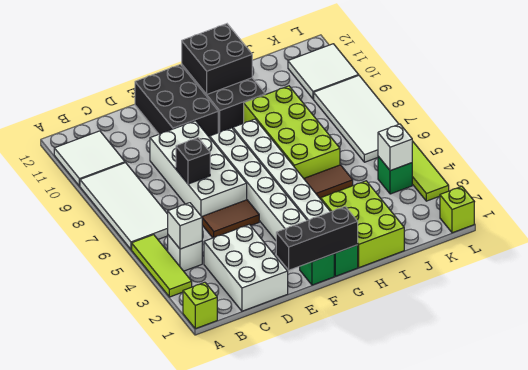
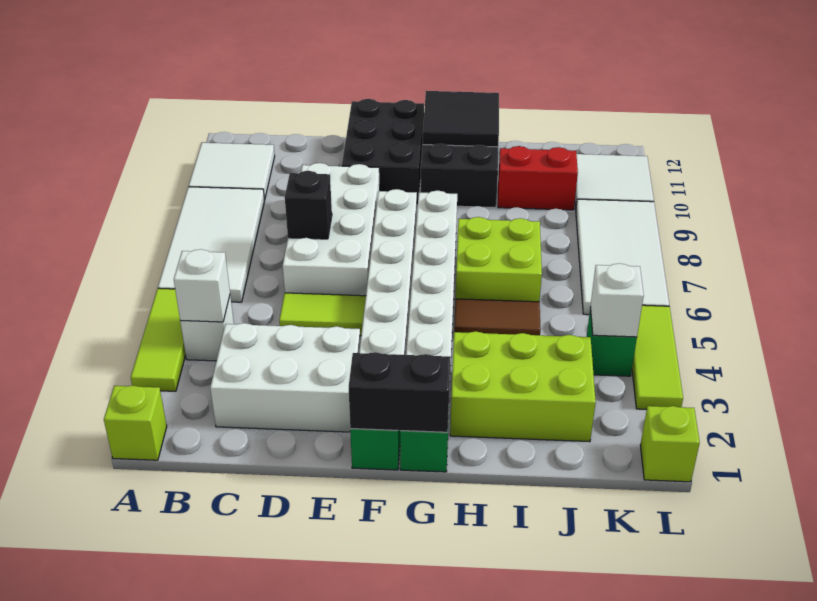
white brick C1:D3 level 1 -> white brick C2:E3 level 1
brown tile D5:E5 level 1 -> lime tile D5:E5 level 1
black brick E1:G1 level 2 -> black brick F1:G1 level 2
black brick G11:H12 level 2 -> black tile G11:H12 level 2
lime brick H1:I3 level 1 -> lime brick H2:J3 level 1
lime brick H6:I9 level 1 -> lime brick H6:I7 level 1
none -> red brick I10:J10 level 1

